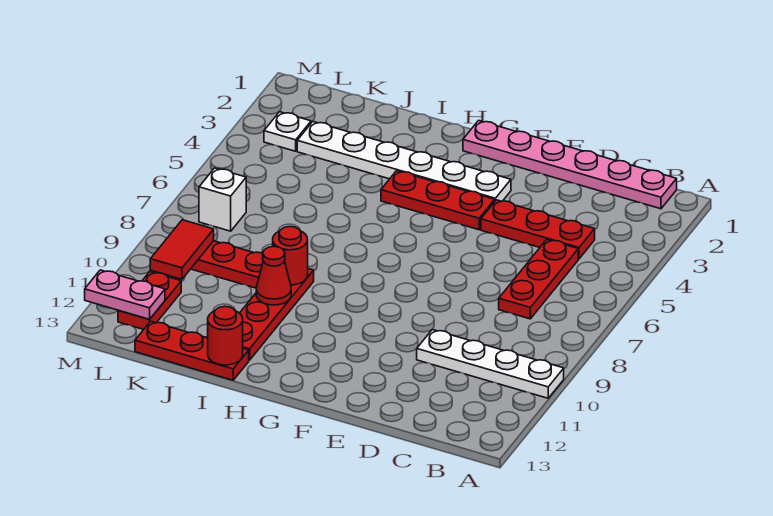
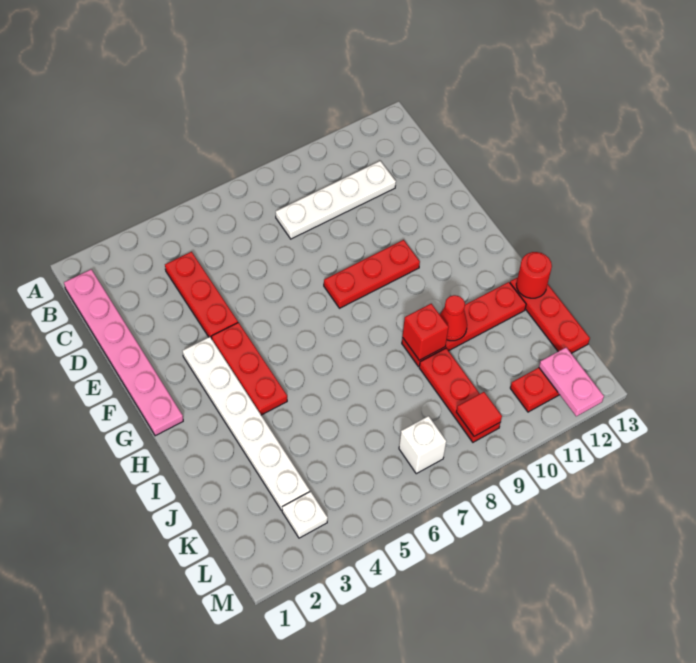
white plate A10:D10 level 1 -> white plate C8:C11 level 1
red plate C5:C7 level 1 -> red plate F8:F10 level 1
red round brick I9 level 2 -> red brick I9 level 2
red tile L9:L10 level 2 -> red tile L9 level 2

